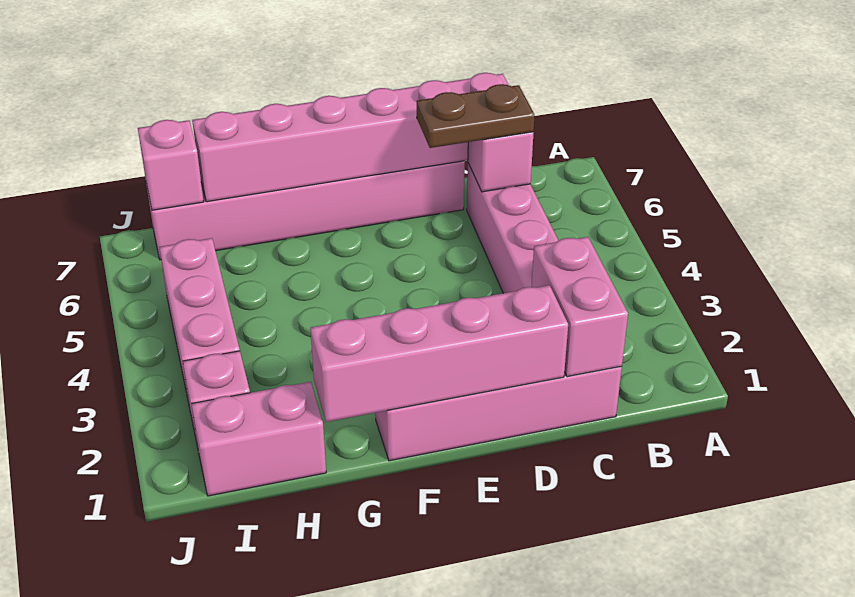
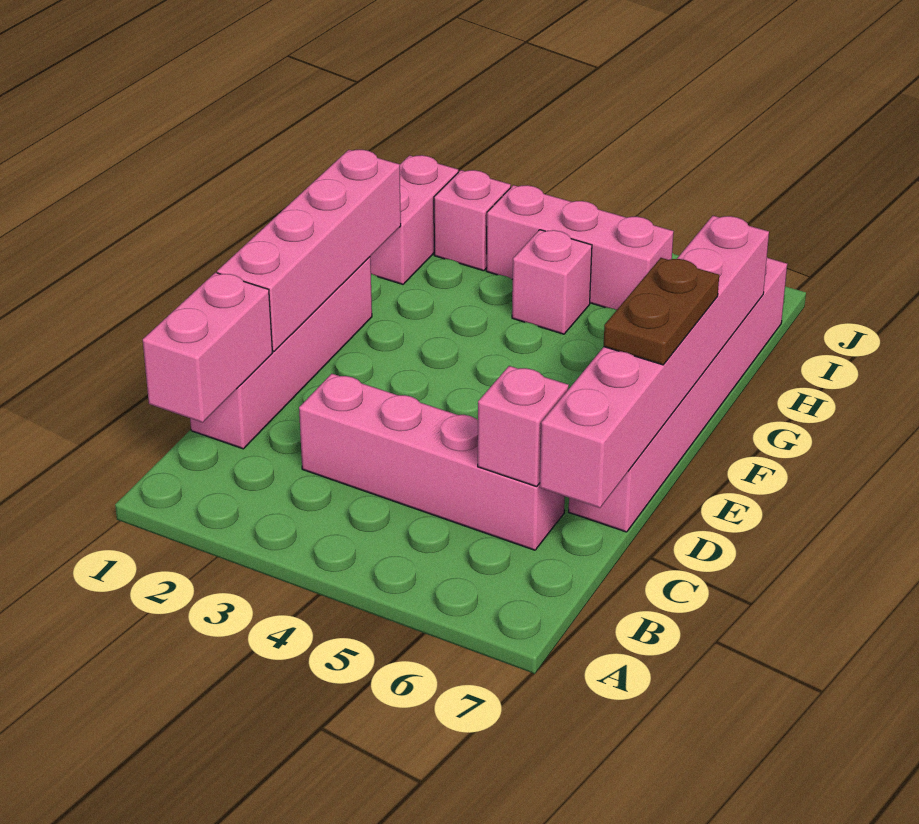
pink brick C1:C2 level 2 -> pink brick B1:C1 level 2
brown plate C6:D6 level 3 -> brown plate E7:F7 level 3
pink brick I7 level 2 -> pink brick H4 level 1

